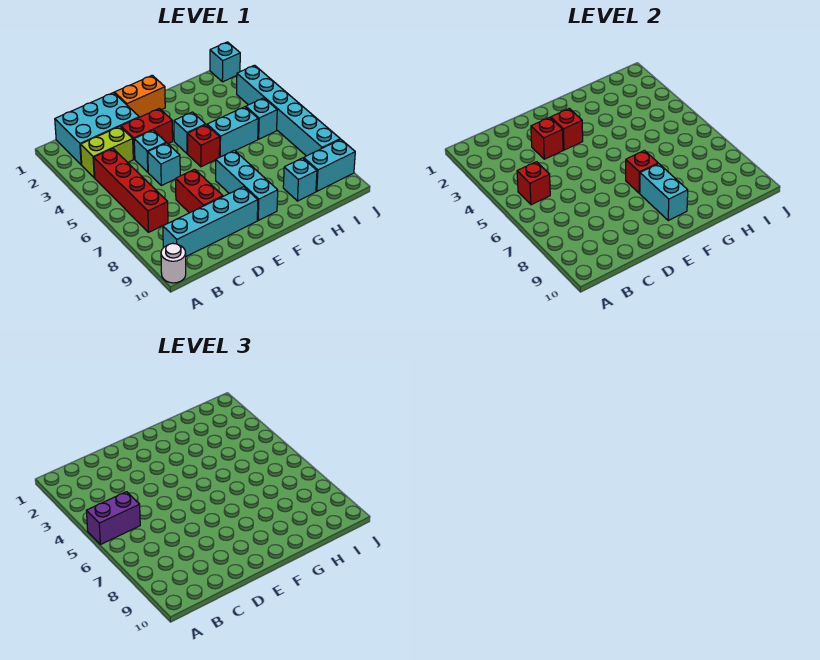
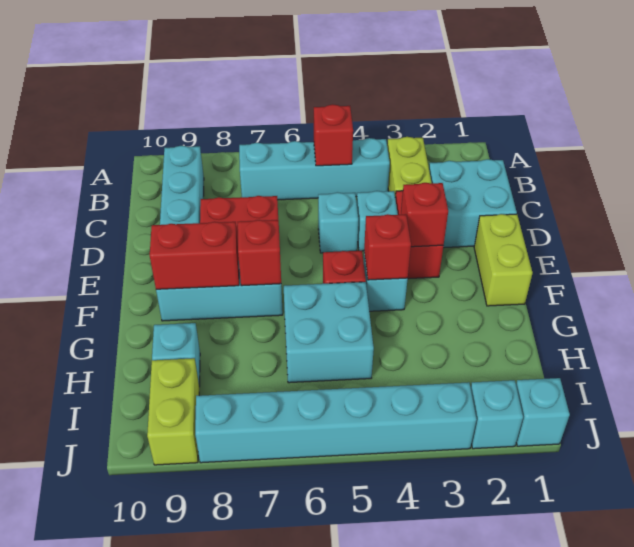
purple brick A5:B5 level 3 -> none
white round brick A10 level 1 -> none
cyan brick B1:D2 level 1 -> cyan brick C1:D2 level 1
red brick B4:B7 level 1 -> cyan brick B4:B7 level 1
red brick D3 level 2 -> red brick F4 level 2
orange brick E1:F1 level 1 -> lime brick E1:F1 level 1
cyan brick F8:F9 level 2 -> red brick F8:F9 level 2
cyan brick G5:H5 level 1 -> cyan brick G5:H6 level 1
cyan brick I5 level 1 -> cyan brick J2 level 1
cyan brick I9:J9 level 1 -> lime brick I9:J9 level 1

